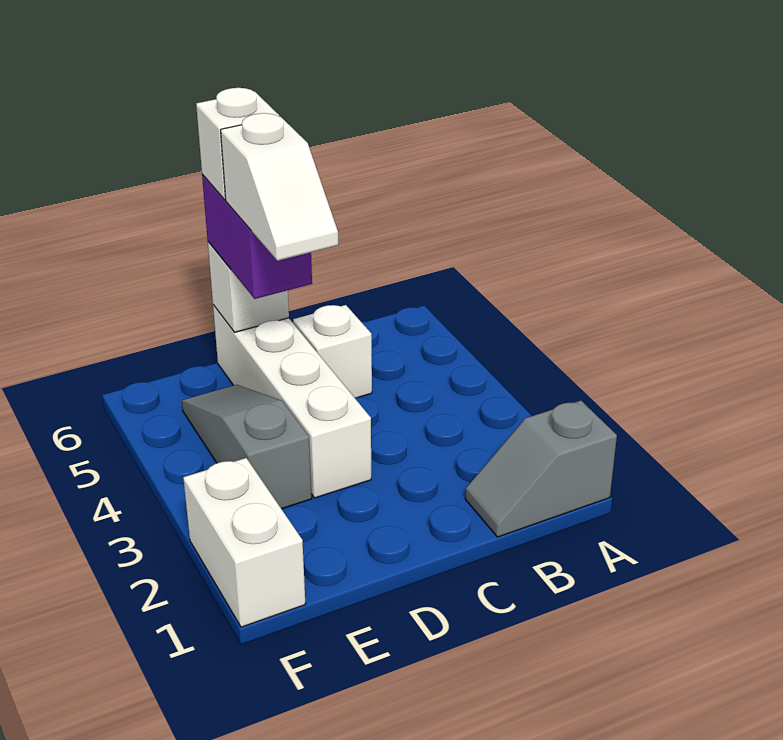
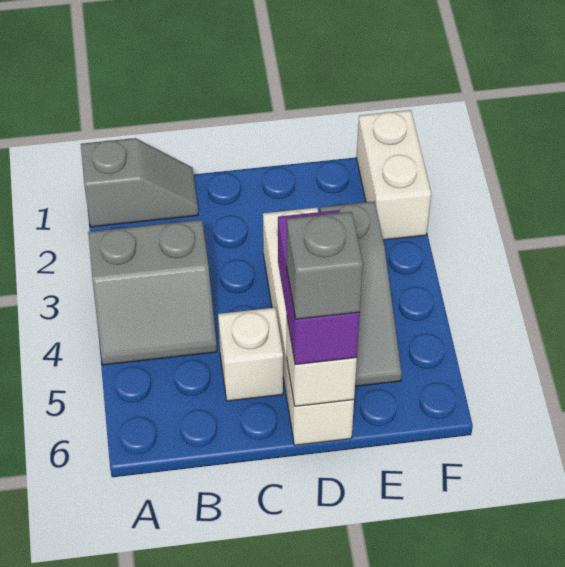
none -> grey slope A3:B4 level 1 top 3
white slope D4:D5 level 4 top 5 -> none
white brick D6 level 4 -> grey brick D6 level 4

